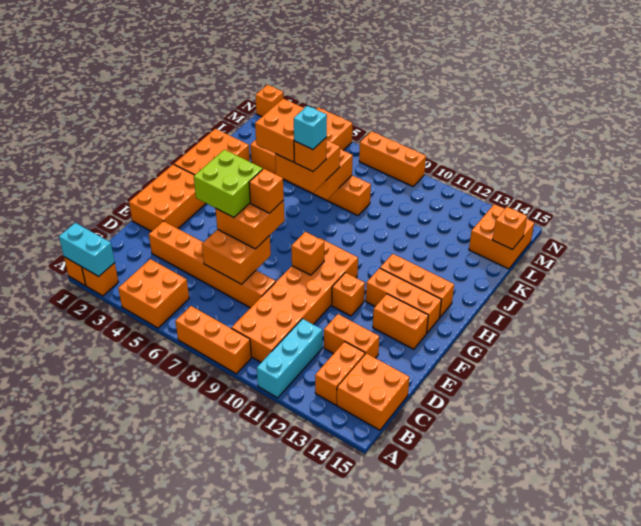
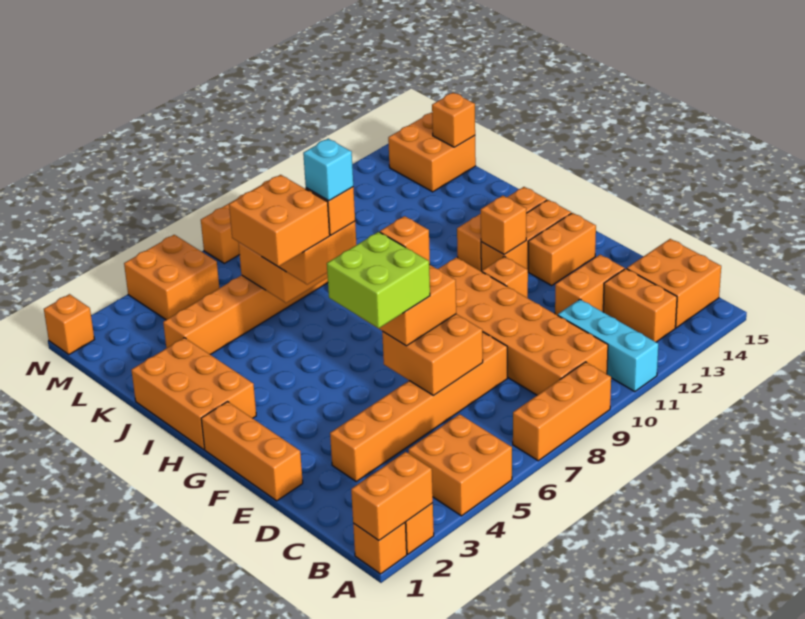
cyan brick A1:A2 level 2 -> orange brick A1:A2 level 2
orange brick E1:G2 level 1 -> orange brick E1:G1 level 1
orange brick F9 level 2 -> orange brick G12 level 2

